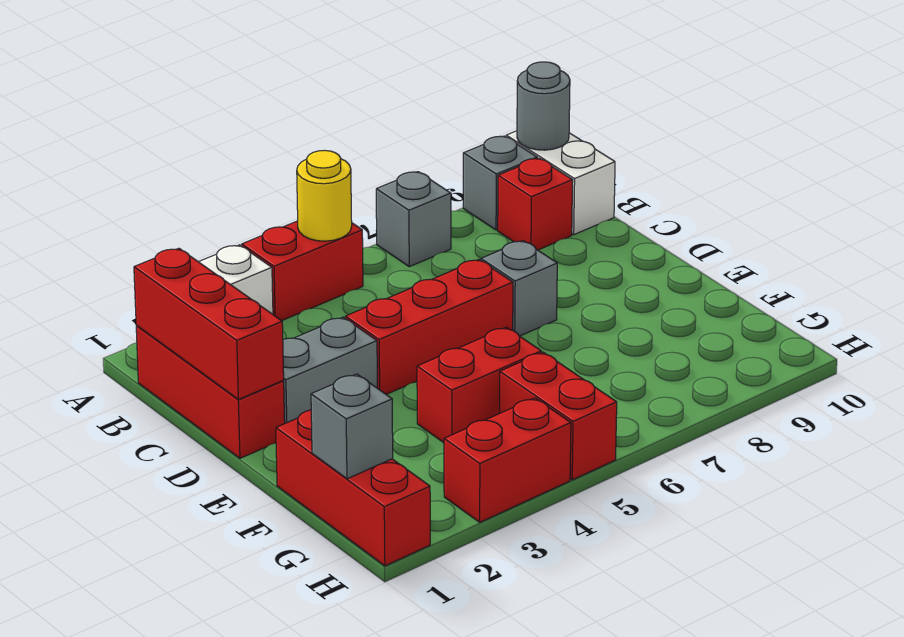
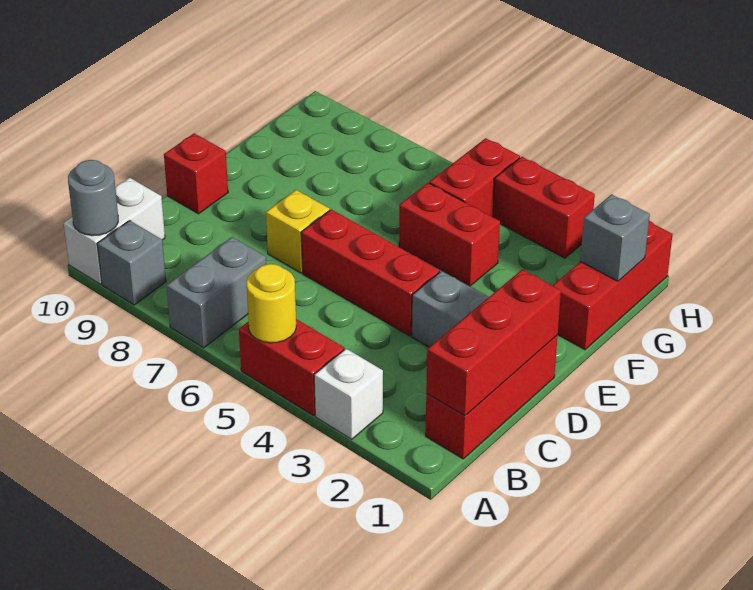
grey brick A7 level 1 -> grey brick A7:B7 level 1
red brick B9 level 1 -> red brick D10 level 1
grey brick D7 level 1 -> yellow brick D7 level 1

